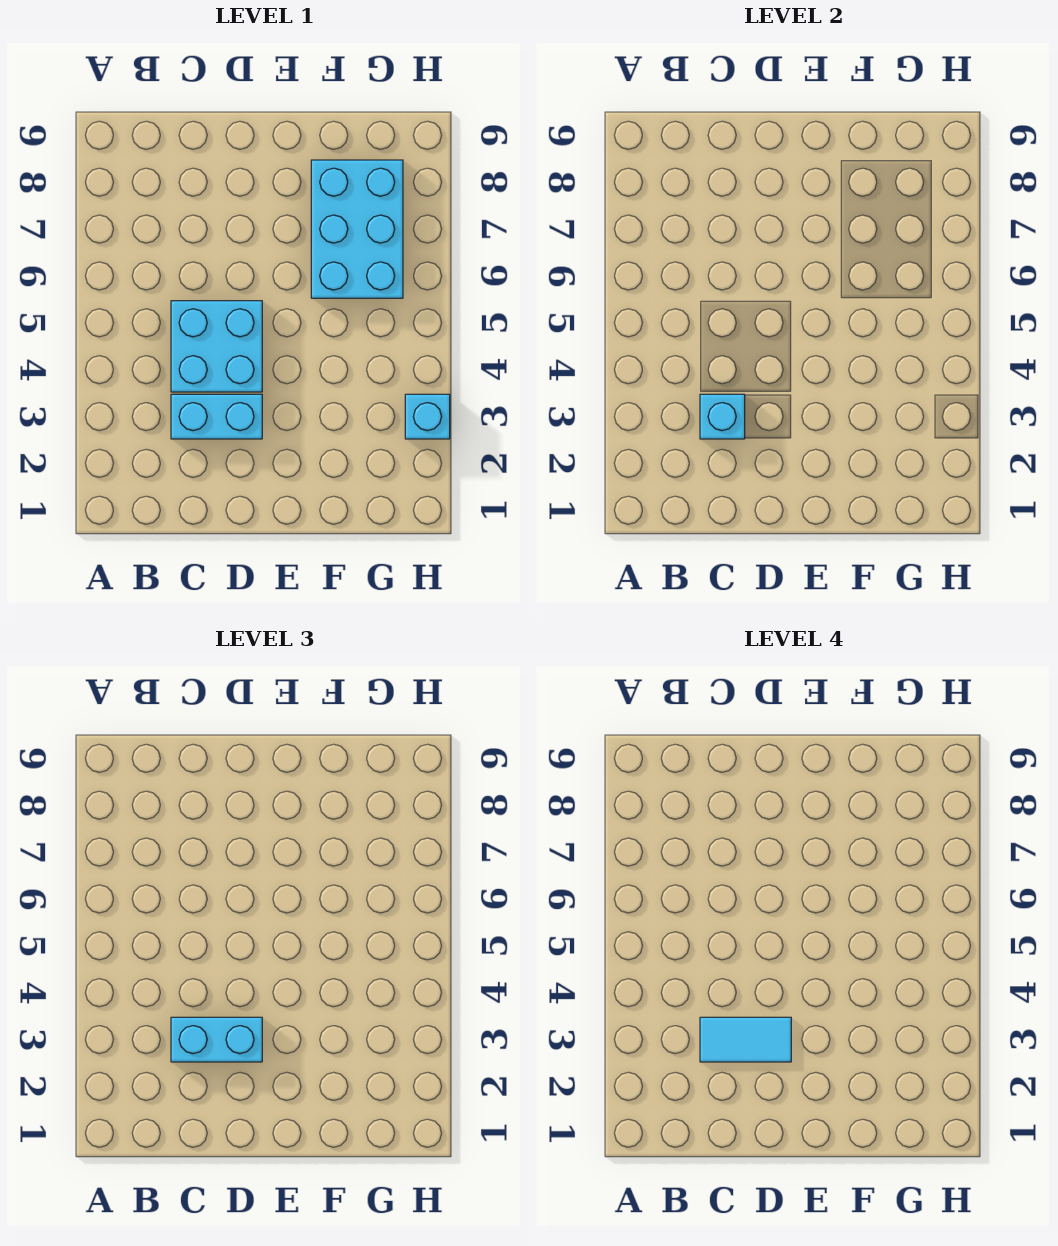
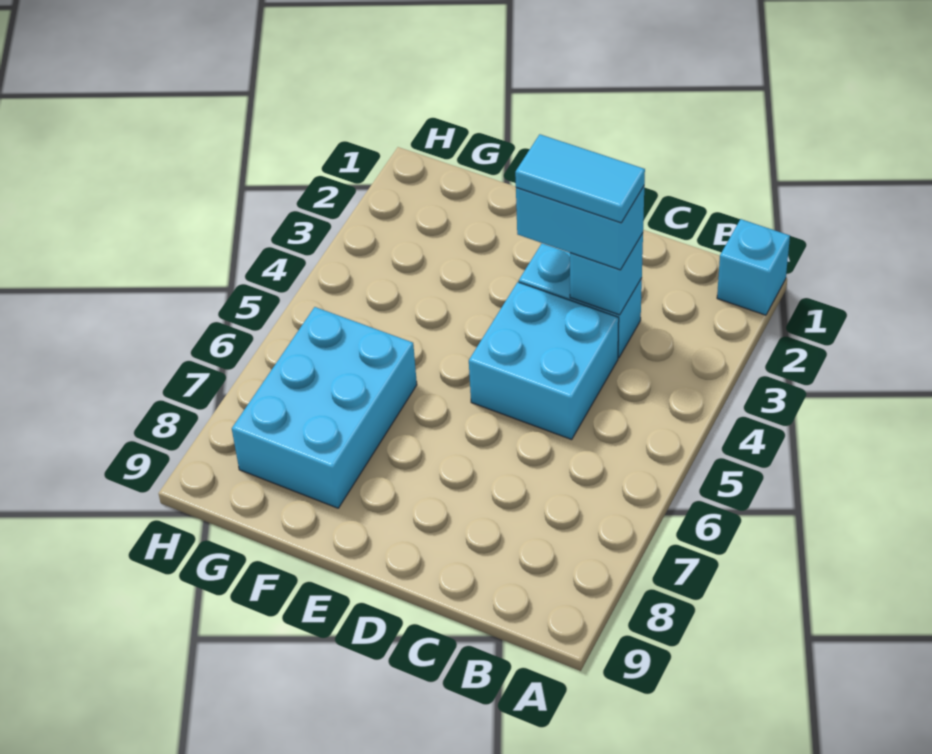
cyan brick H3 level 1 -> cyan brick A1 level 1

